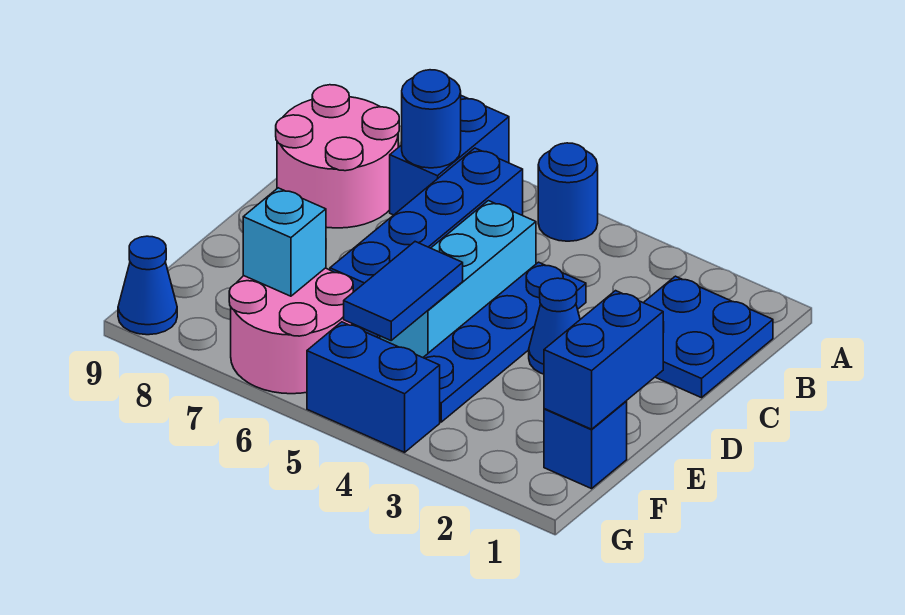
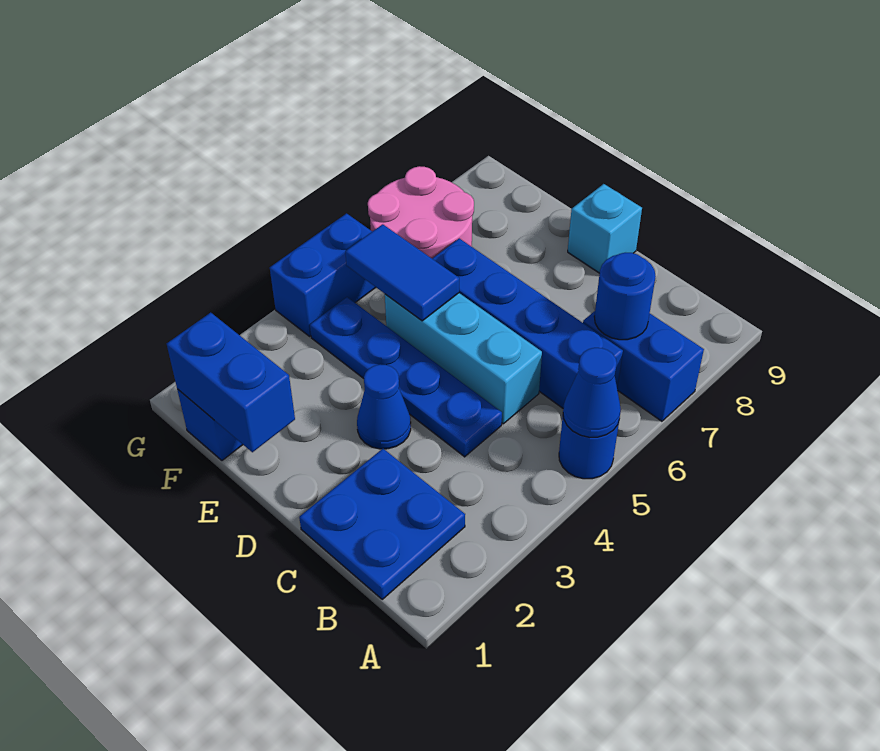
pink round brick B8:C9 level 1 -> none
cyan brick F7 level 2 -> cyan brick D9 level 1
blue cone G9 level 1 -> blue cone A5 level 2

